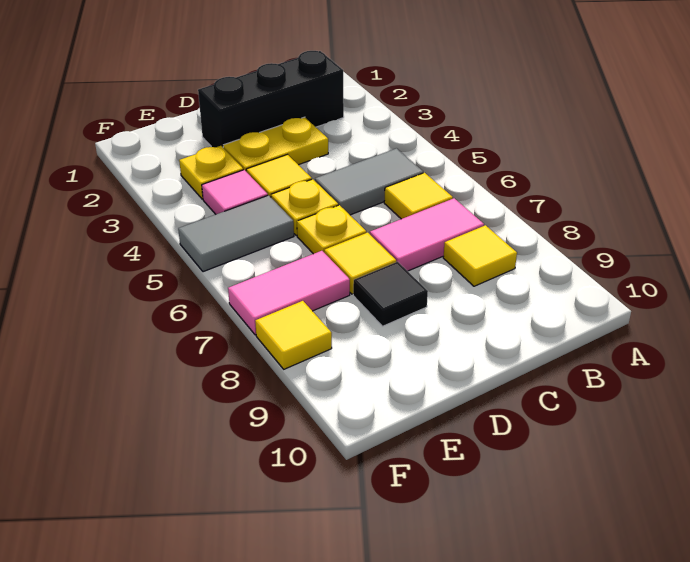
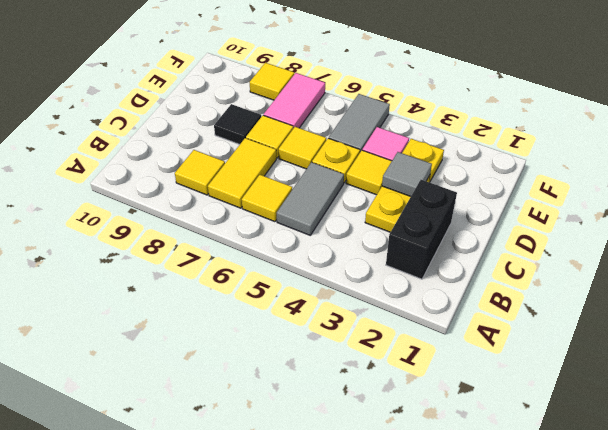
black brick B2:D2 level 1 -> black brick B2:C2 level 1
pink tile B7:C7 level 1 -> yellow tile B7:C7 level 1
none -> grey tile D3 level 2
yellow plate D6 level 1 -> yellow tile D6 level 1

